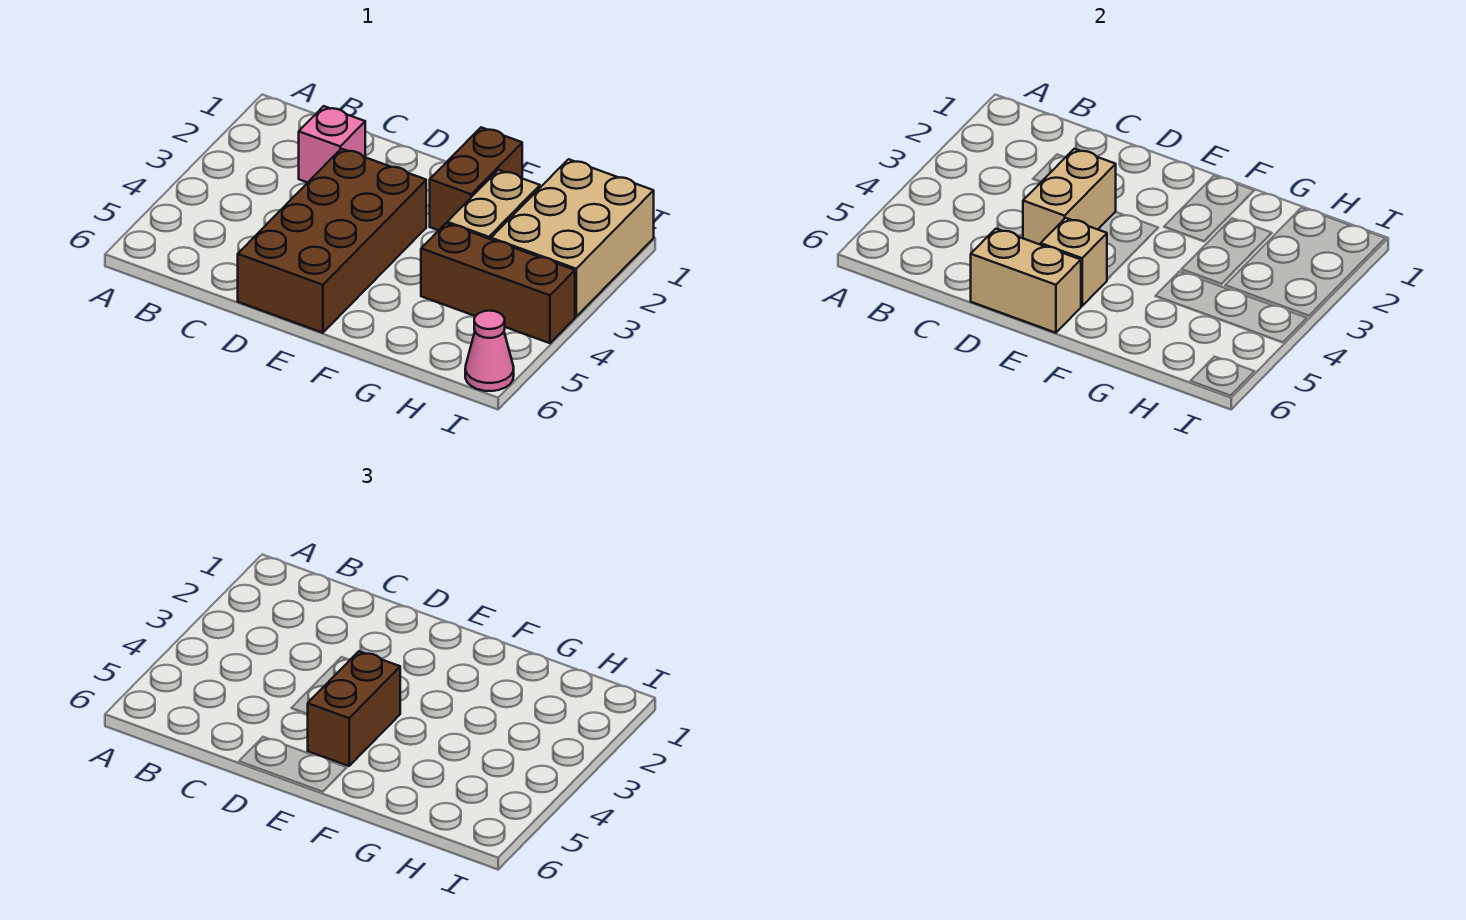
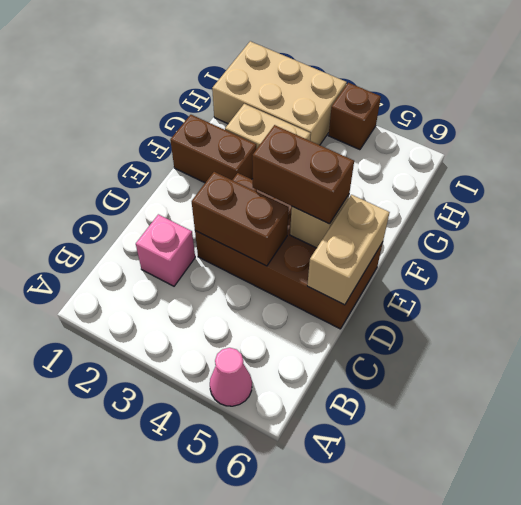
tan brick D3:D4 level 2 -> brown brick D3:D4 level 2
brown brick G4:I4 level 1 -> brown brick I4 level 1
pink cone I6 level 1 -> pink cone A5 level 1

